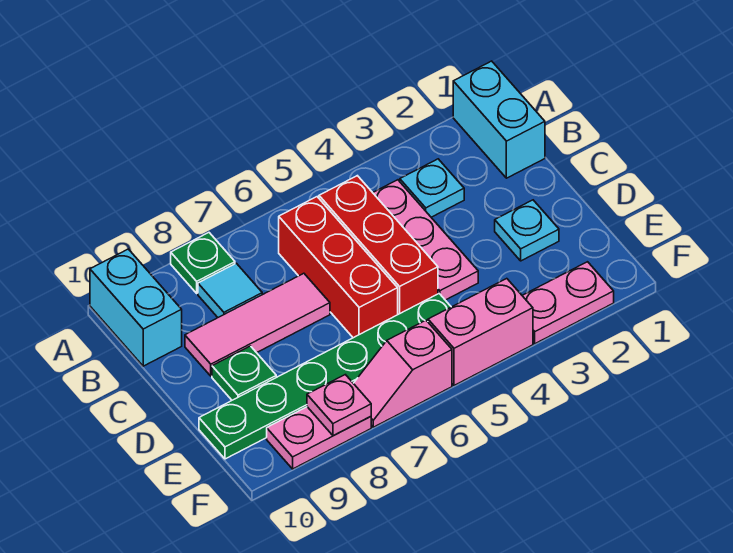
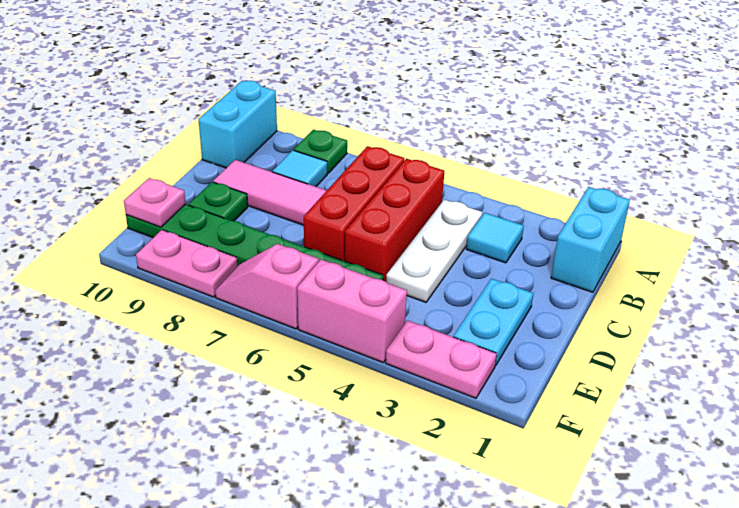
cyan plate B3 level 1 -> cyan tile B3 level 1
pink plate B4:D4 level 1 -> white plate B4:D4 level 1
cyan plate D2 level 1 -> cyan plate D2:E2 level 1
pink plate F8 level 2 -> pink plate E10 level 2

